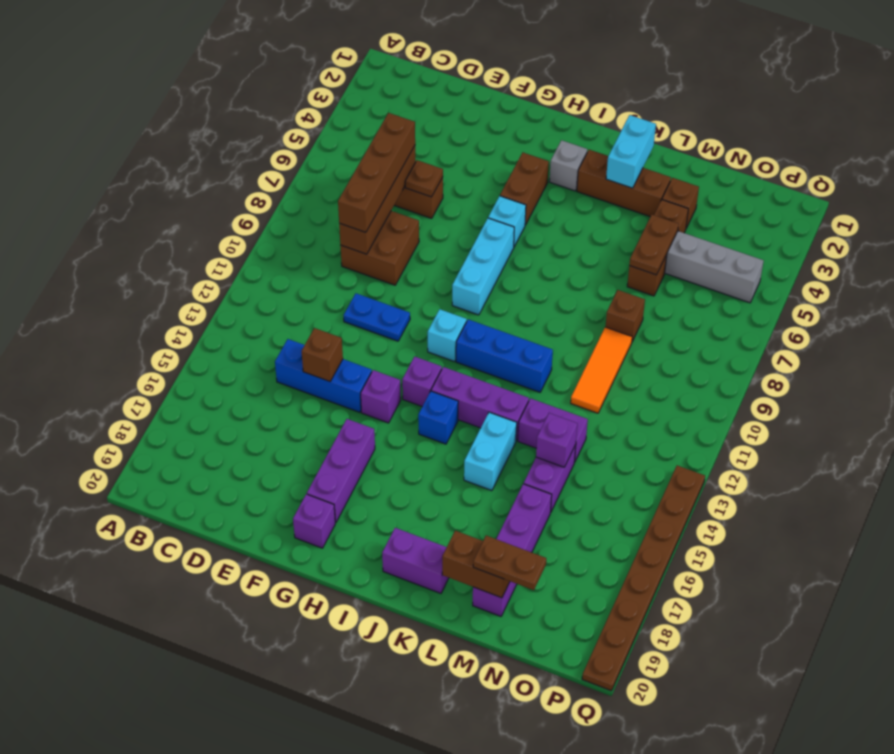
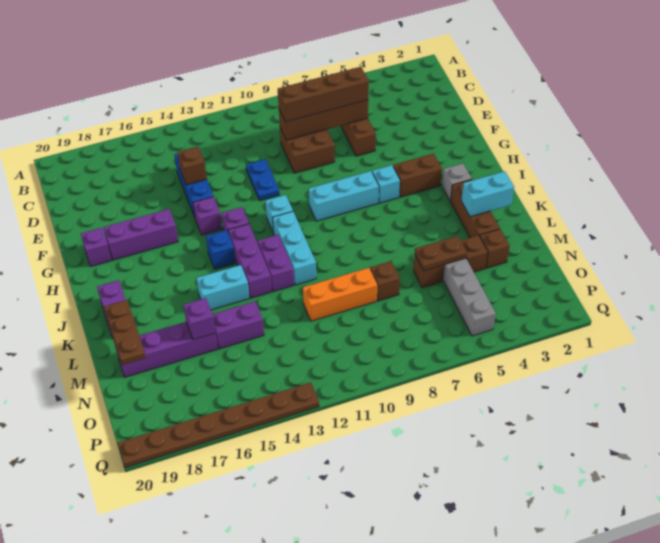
brown plate E6 level 2 -> none
blue brick I11:K11 level 1 -> cyan brick I11:K11 level 1
purple brick L13:M13 level 1 -> purple brick J12:K12 level 1
orange tile M9:M11 level 1 -> orange brick M9:M11 level 1
purple brick M14 level 2 -> purple brick M16 level 2

